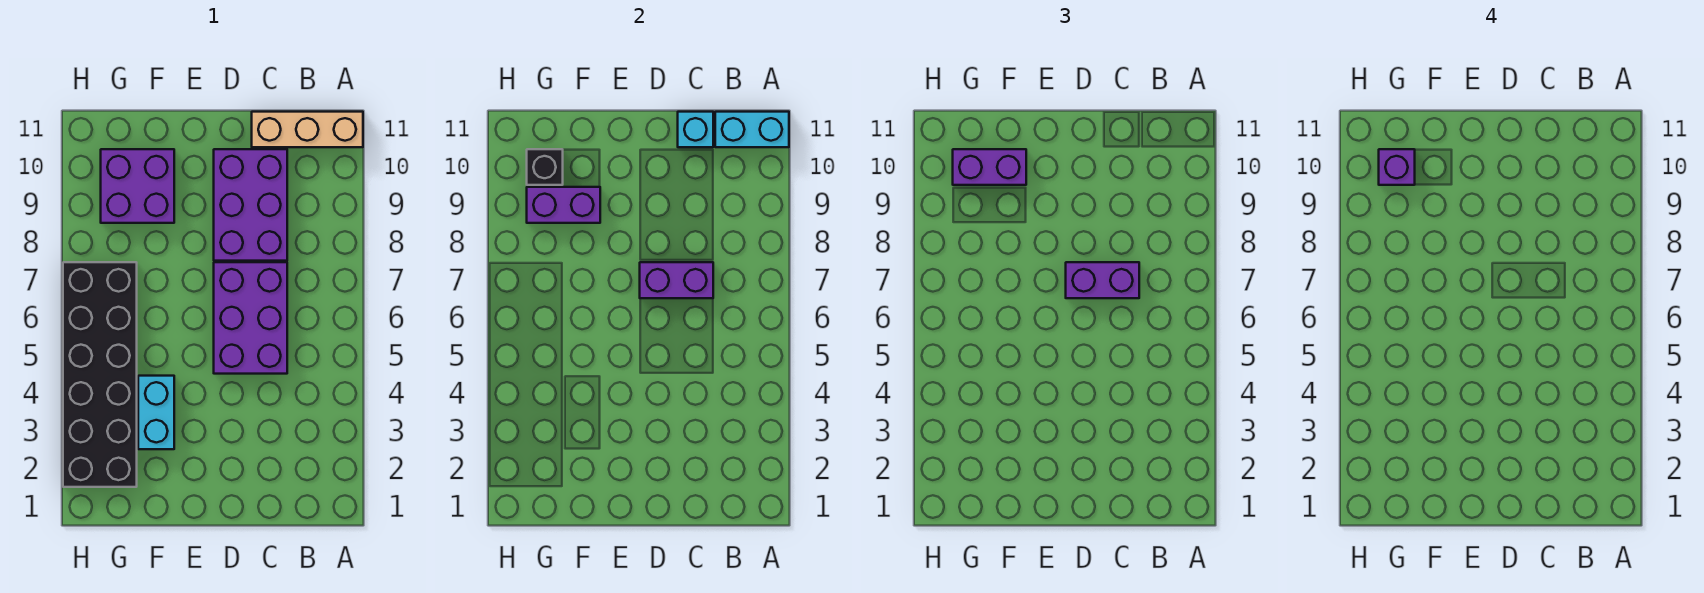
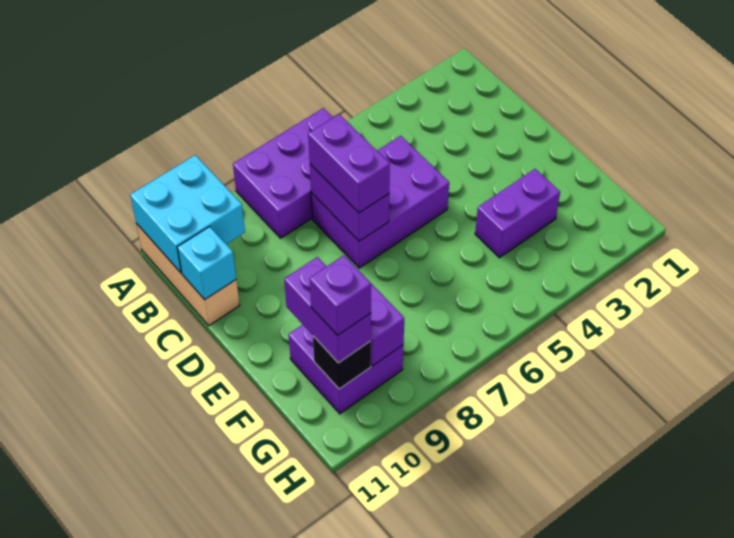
cyan brick A11:B11 level 2 -> cyan brick A10:B11 level 2
purple brick C8:D10 level 1 -> purple brick A6:B8 level 1
cyan brick F3:F4 level 1 -> purple brick F3:F4 level 1
black brick G2:H7 level 1 -> none

